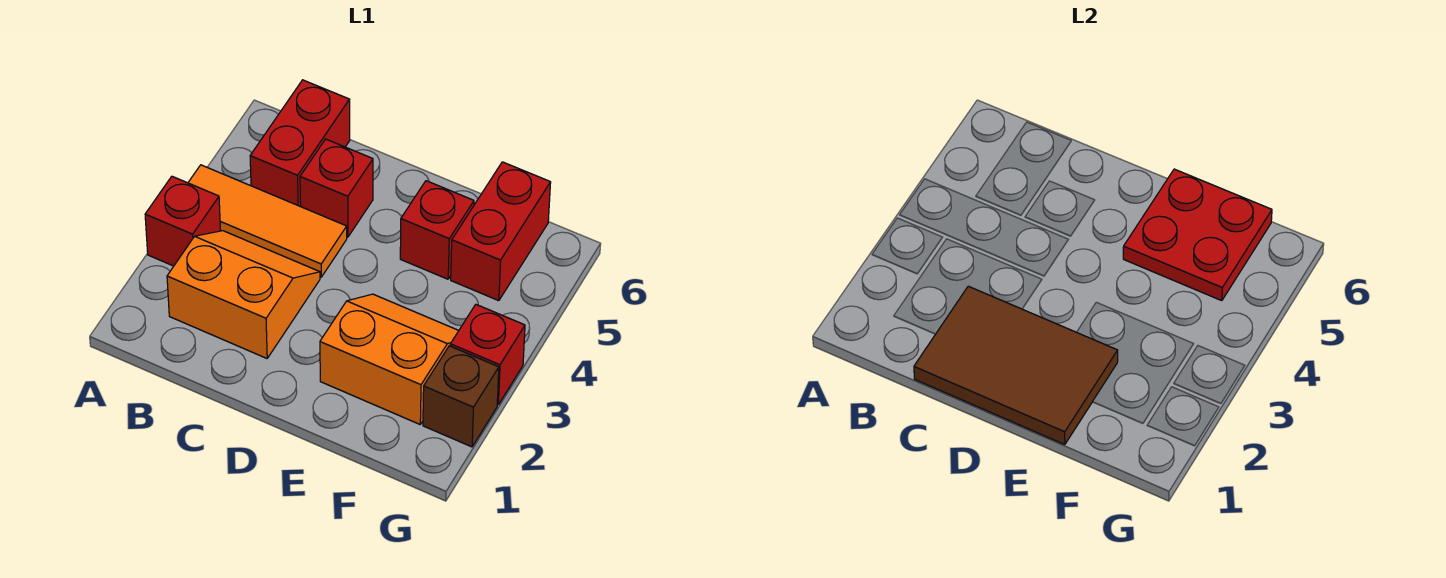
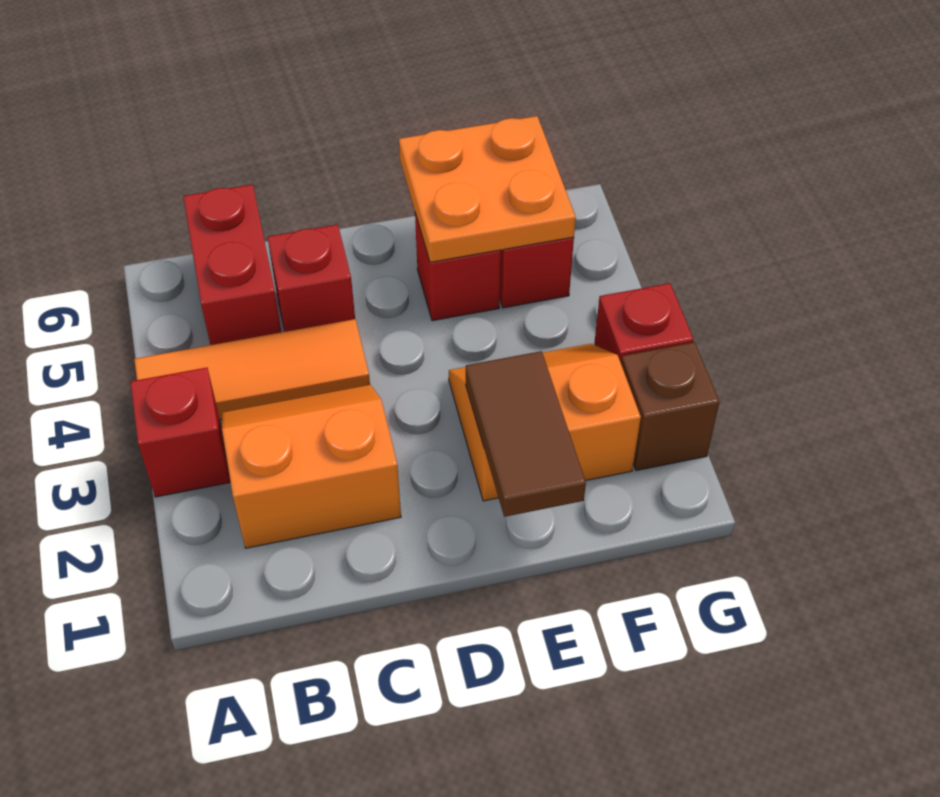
brown tile C1:E2 level 2 -> brown tile E1:E2 level 2
red plate E5:F6 level 2 -> orange plate E5:F6 level 2

